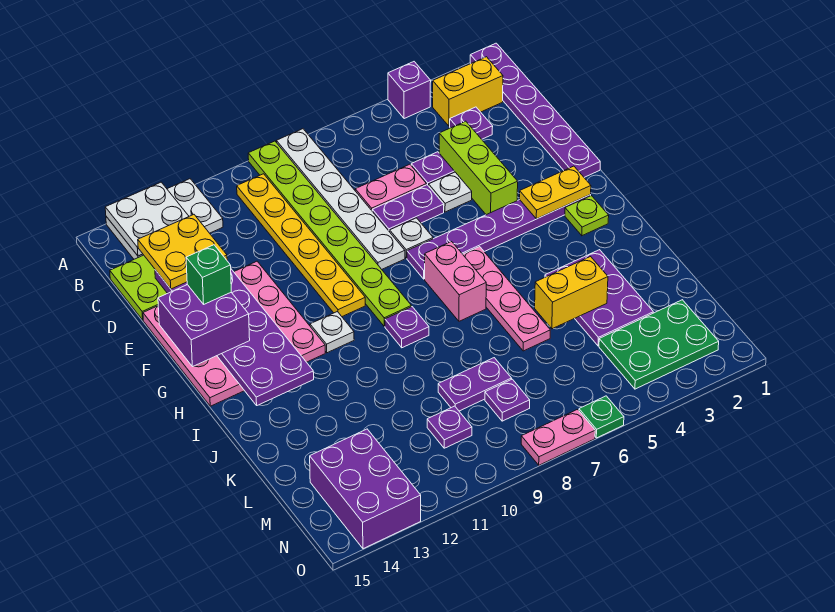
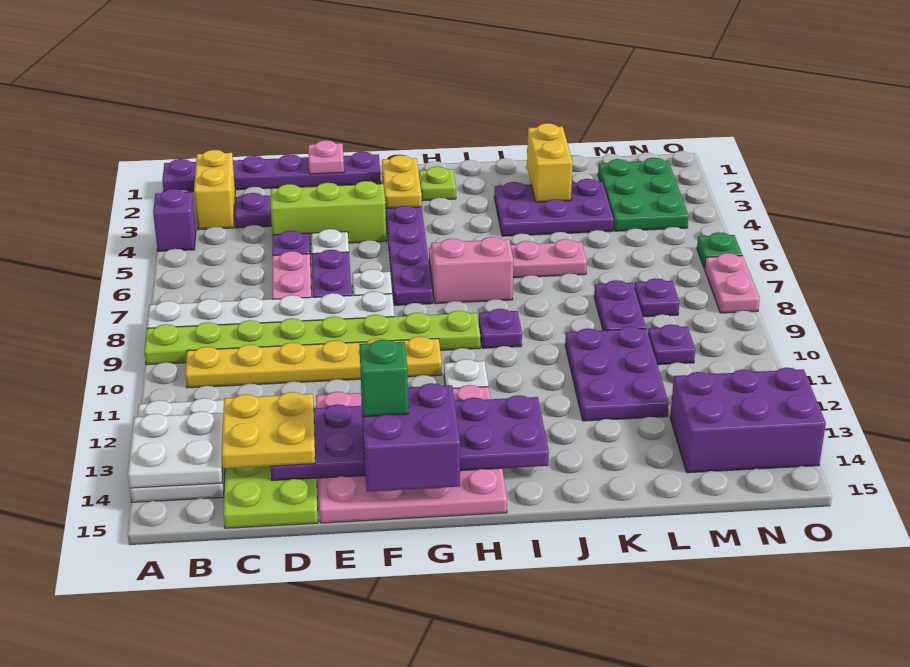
none -> pink plate E1 level 2
yellow brick K4:K5 level 2 -> yellow brick K2:K3 level 2
none -> purple plate K10:L12 level 1

